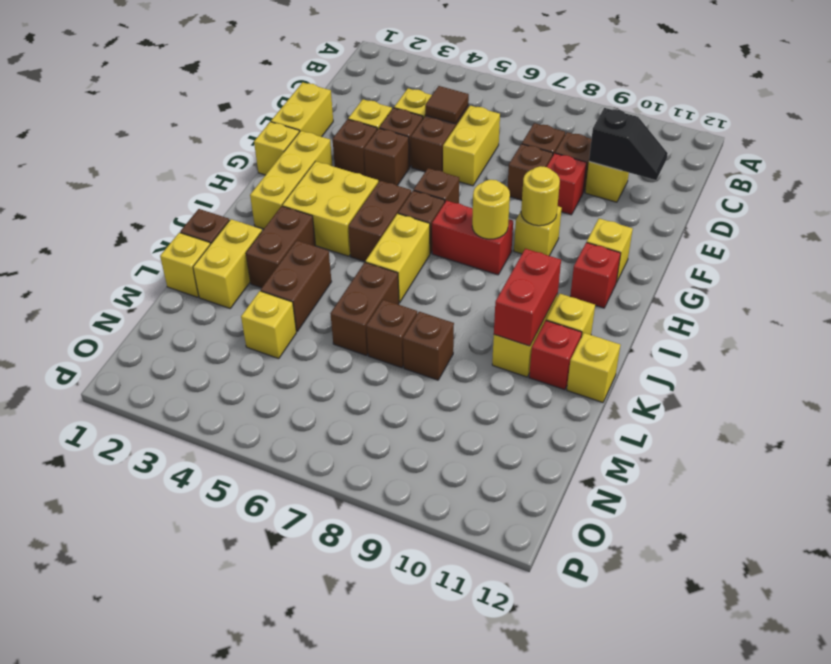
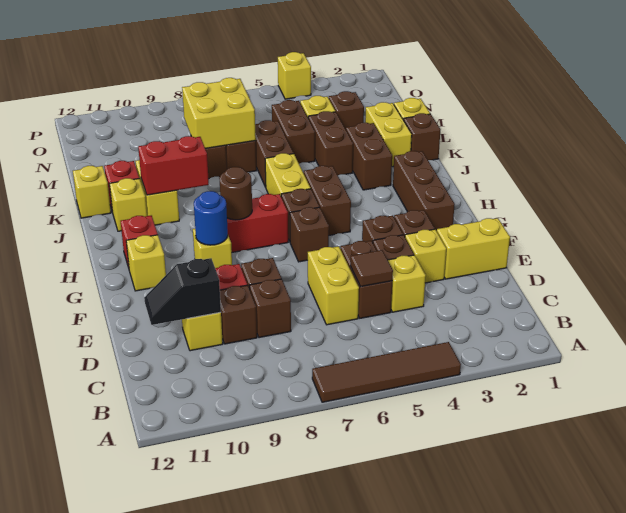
none -> brown tile A4:A7 level 1
yellow brick E1:F1 level 1 -> yellow brick E1:E2 level 1
yellow brick G1 level 1 -> yellow brick P4 level 1
yellow brick G2:I2 level 1 -> brown brick G2:I2 level 1
yellow round brick G9 level 2 -> blue round brick G9 level 2
yellow brick H3:I4 level 1 -> yellow brick L7:M8 level 2
yellow round brick H8 level 2 -> brown round brick H8 level 2
red brick J10:K10 level 2 -> red brick J9:J10 level 2
none -> brown brick L5:M5 level 1
none -> brown brick M3 level 1

